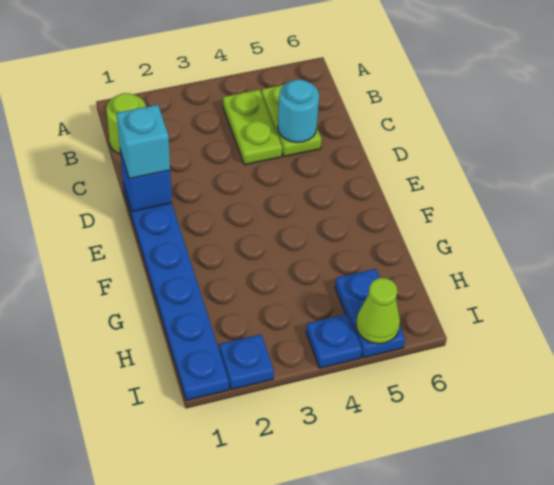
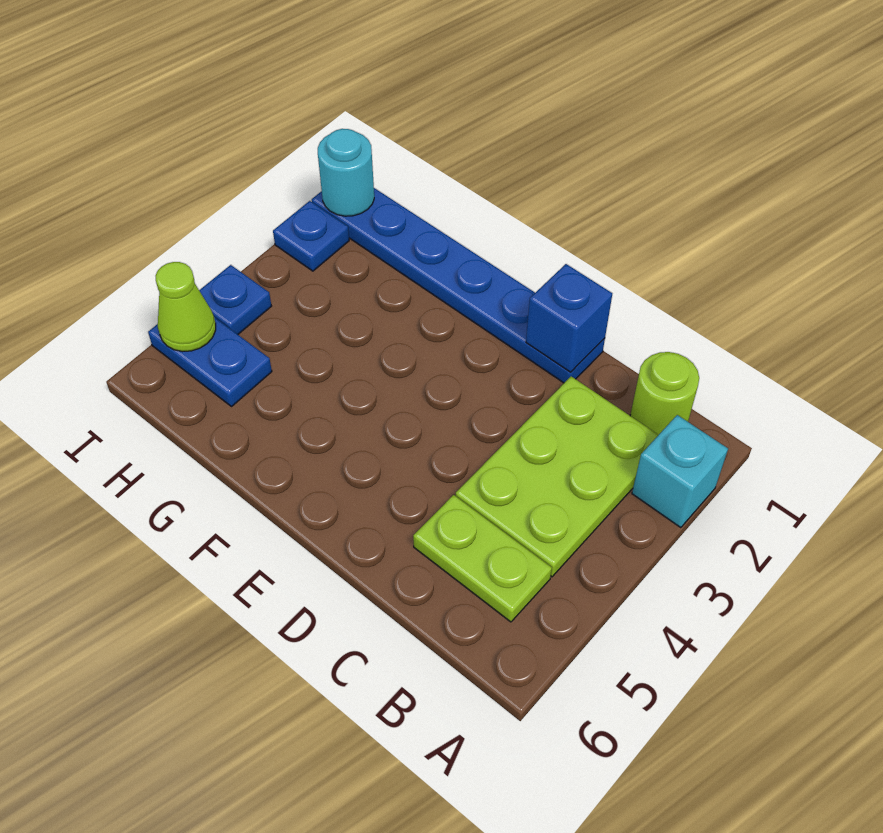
lime plate B4:C4 level 1 -> lime plate B2:C4 level 1
cyan round brick C5 level 2 -> cyan round brick I1 level 2
cyan brick D1 level 3 -> cyan brick A2 level 1

